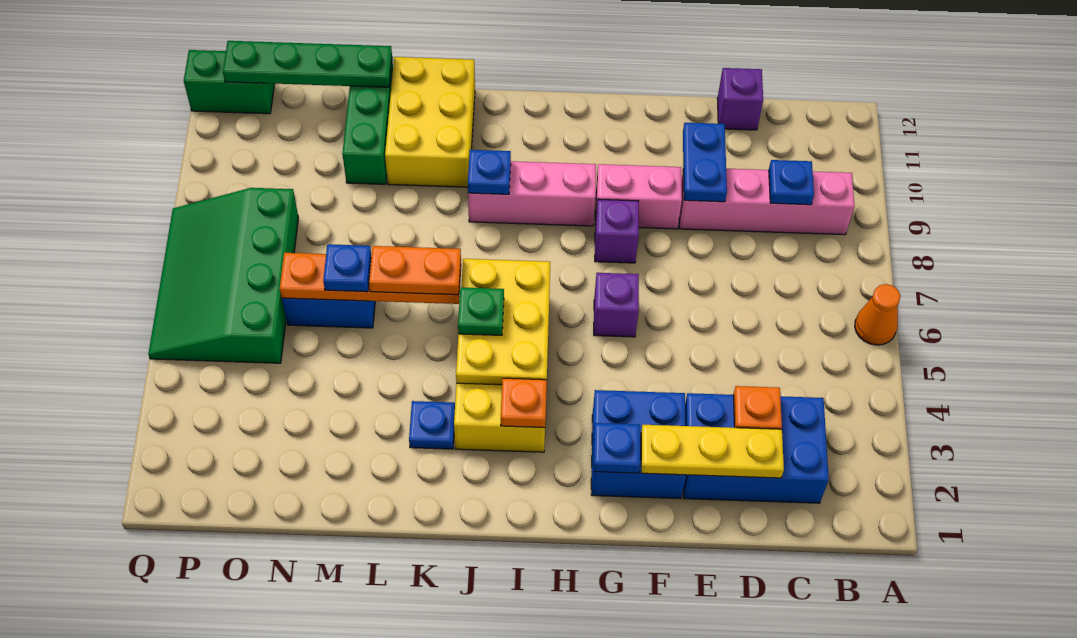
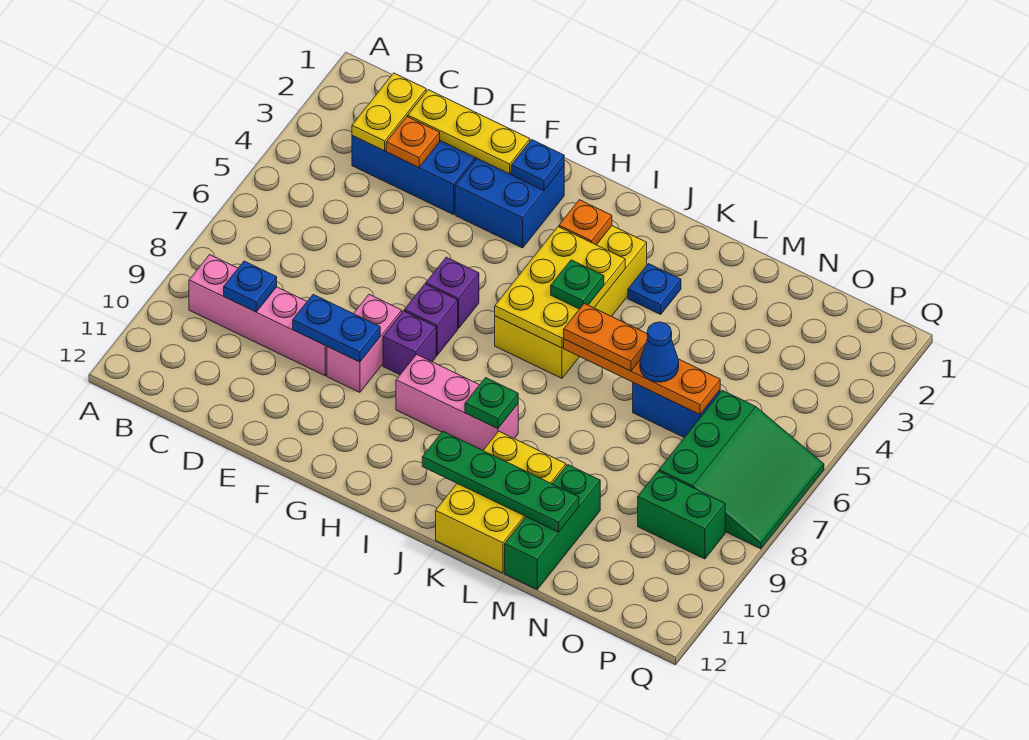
orange cone A6 level 1 -> none
none -> yellow plate C2:C3 level 2
purple brick D12 level 1 -> purple brick G7 level 1
blue plate E9:E10 level 2 -> blue plate E9:F9 level 2
pink brick F9:G9 level 1 -> pink brick F8:F9 level 1
blue plate J9 level 2 -> green plate J9 level 2
blue plate M6 level 3 -> blue cone M6 level 3
green plate M12:P12 level 2 -> green plate J11:M11 level 2
green slope O5:Q8 level 1 top O -> green slope O6:Q8 level 1 top O
green brick P12:Q12 level 1 -> green brick O9:P9 level 1

